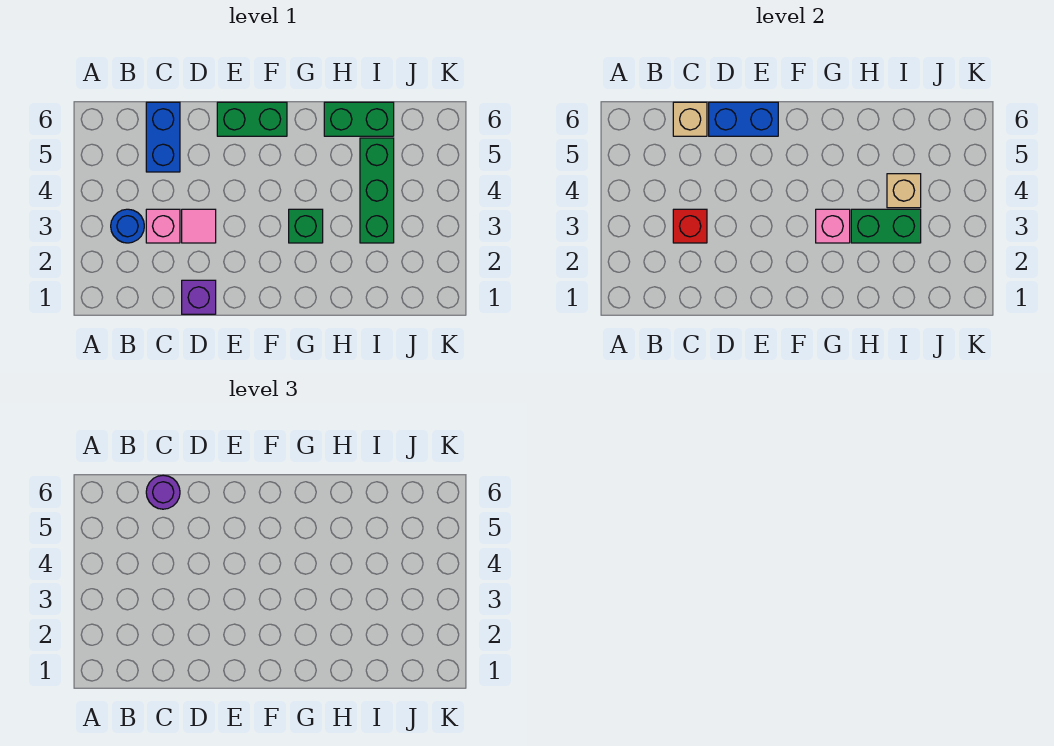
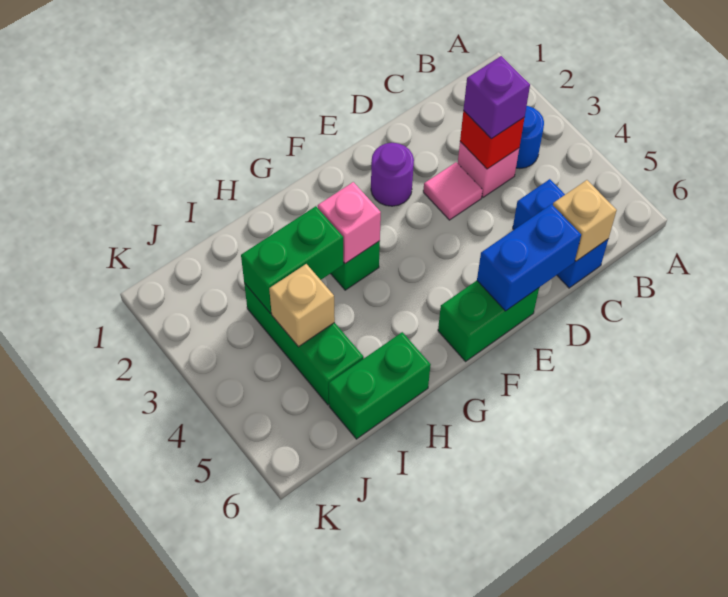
purple round brick C6 level 3 -> purple round brick E2 level 1
purple brick D1 level 1 -> purple brick C3 level 3

